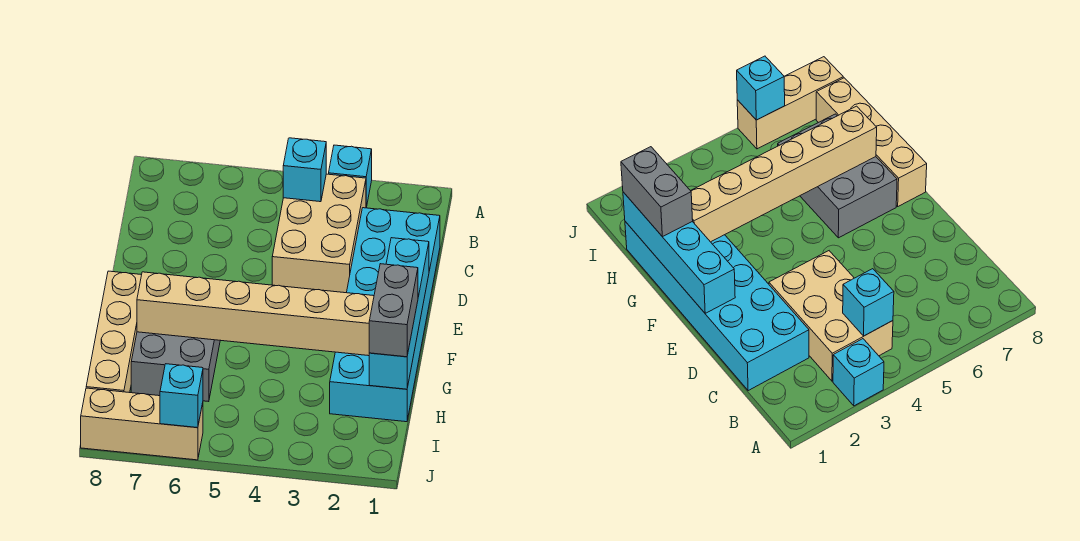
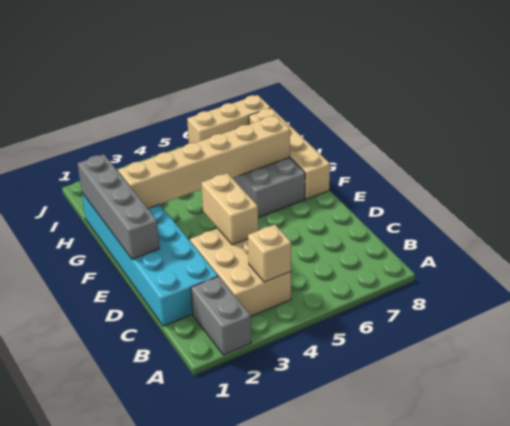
cyan brick A3 level 1 -> none
cyan brick B4 level 2 -> tan brick B4 level 2
none -> tan brick D4:E4 level 2
cyan brick E1:H1 level 2 -> grey brick E1:H1 level 2
grey brick G1:H1 level 3 -> grey brick A2:B2 level 1
cyan brick J6 level 2 -> none

